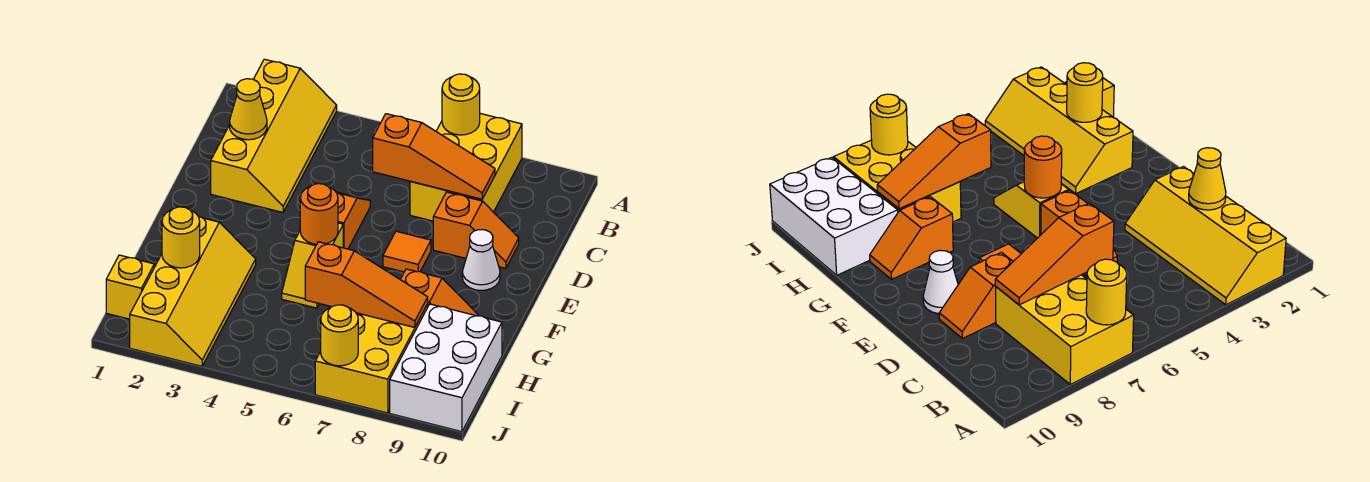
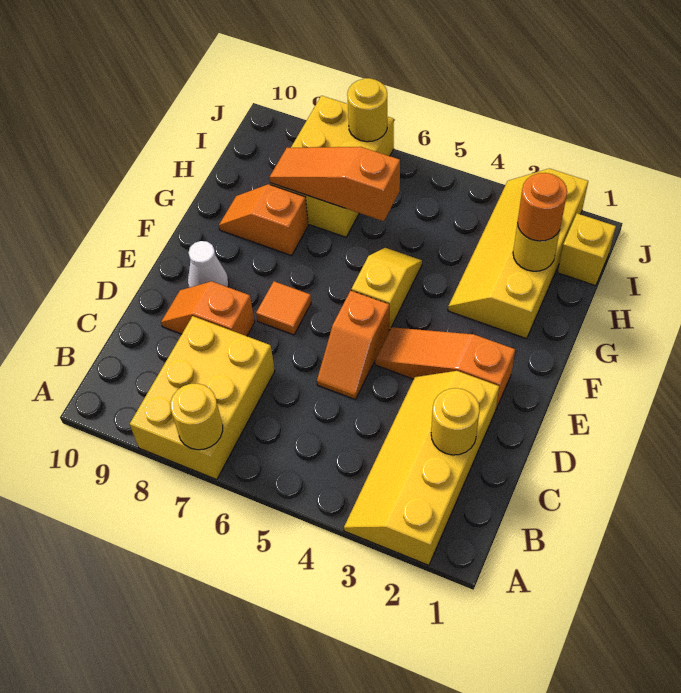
yellow cone C2 level 2 -> yellow round brick C2 level 2
orange slope C6:C8 level 2 top 6 -> orange slope E2:E4 level 1 top 2
orange round brick F5 level 2 -> orange round brick H2 level 3
white brick H9:J10 level 1 -> none

